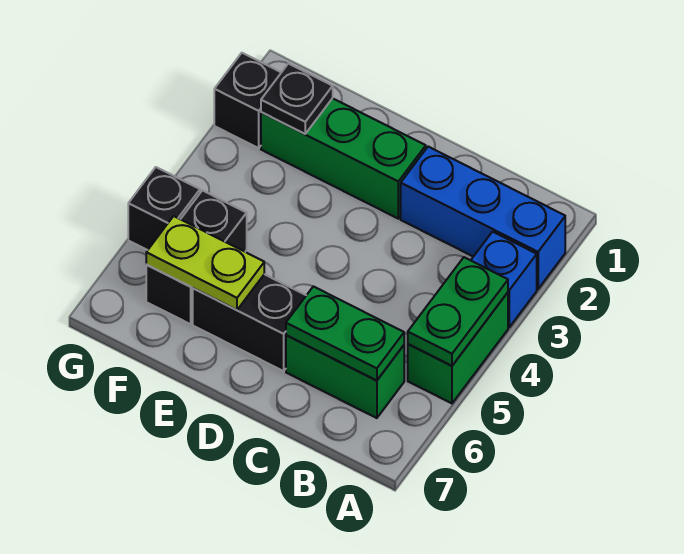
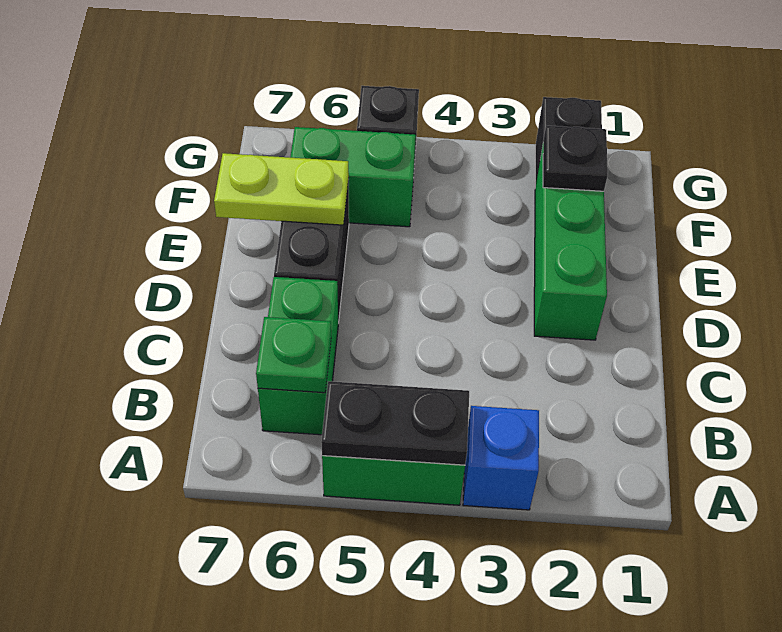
blue brick A2:C2 level 1 -> none
green plate A4:A5 level 2 -> black plate A4:A5 level 2
green plate B6:C6 level 2 -> green plate B6 level 2
lime plate E6:F6 level 2 -> lime plate E6:E7 level 2
black brick F5:F6 level 1 -> green brick F5:F6 level 1

